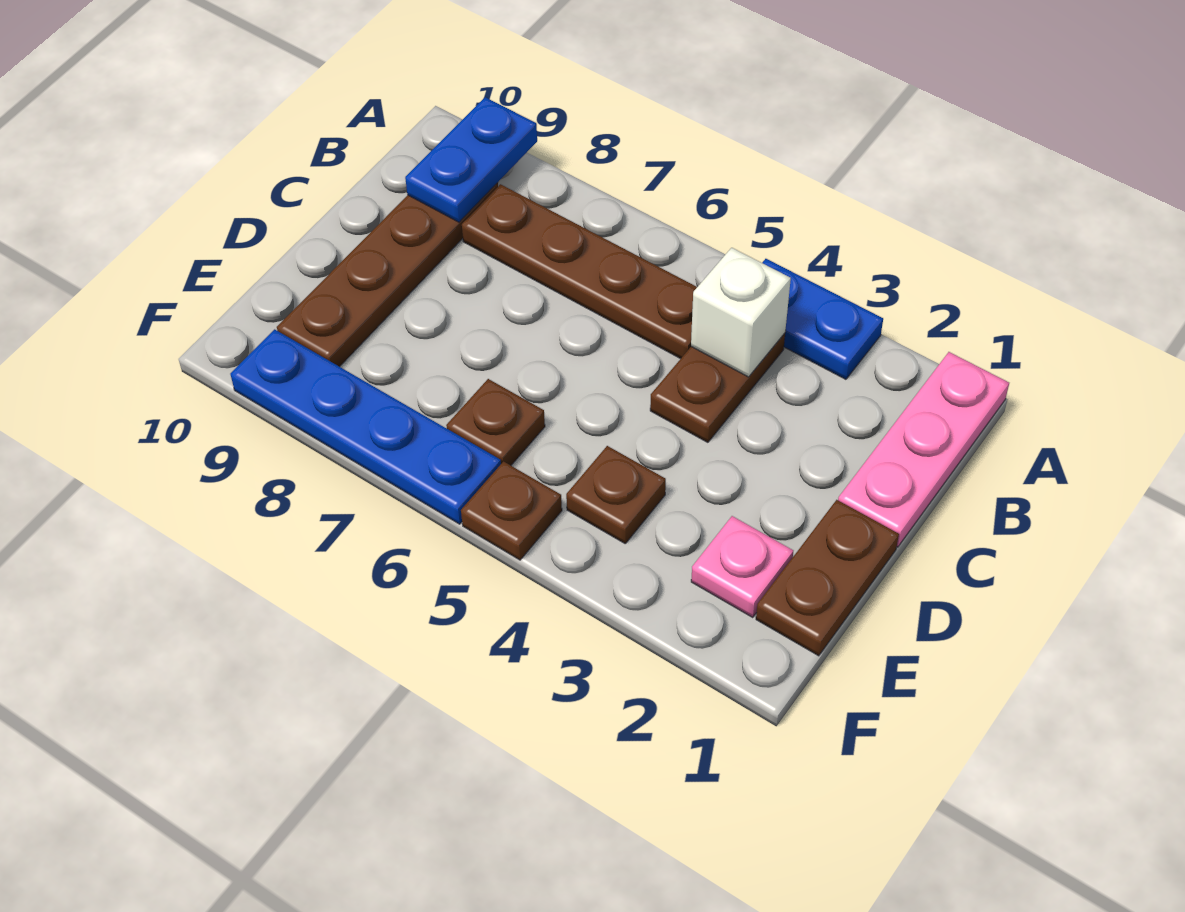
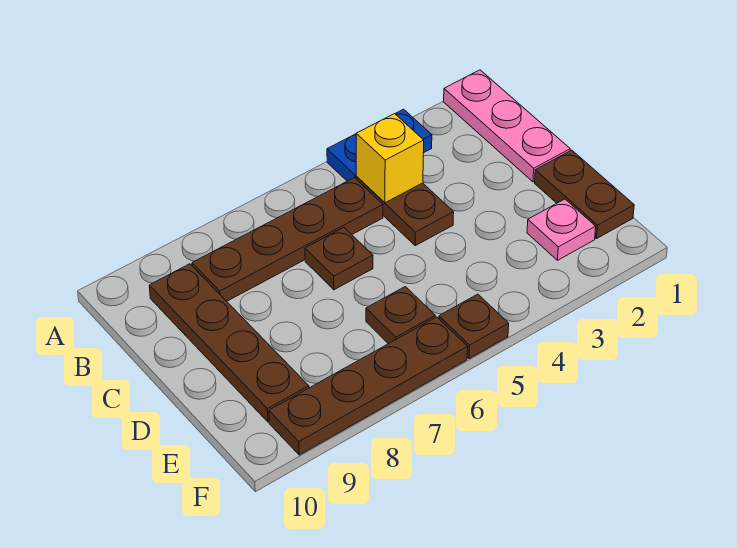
blue plate A9:B9 level 2 -> none
white brick B4 level 2 -> yellow brick B4 level 2
brown plate E4 level 1 -> brown plate C6 level 1
blue plate F6:F9 level 1 -> brown plate F6:F9 level 1

